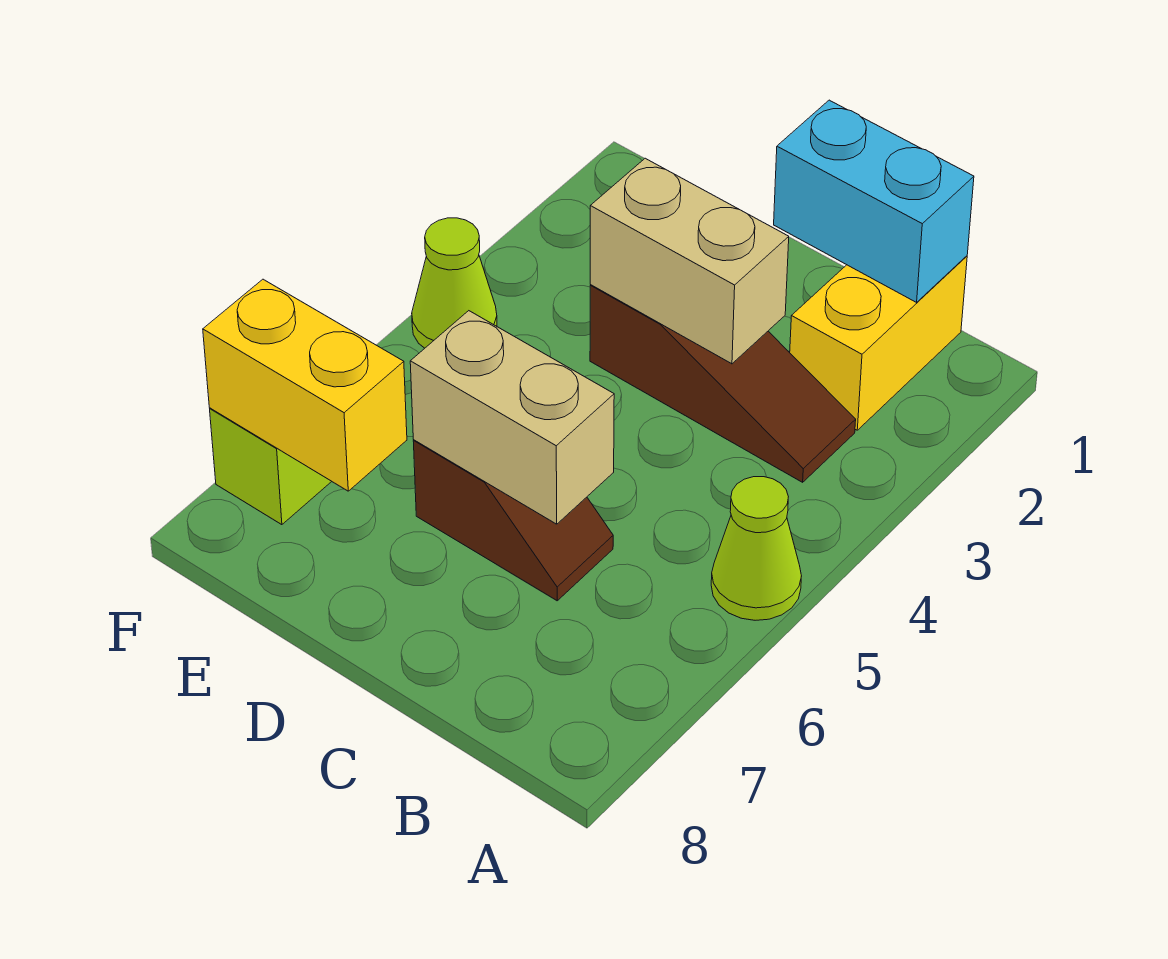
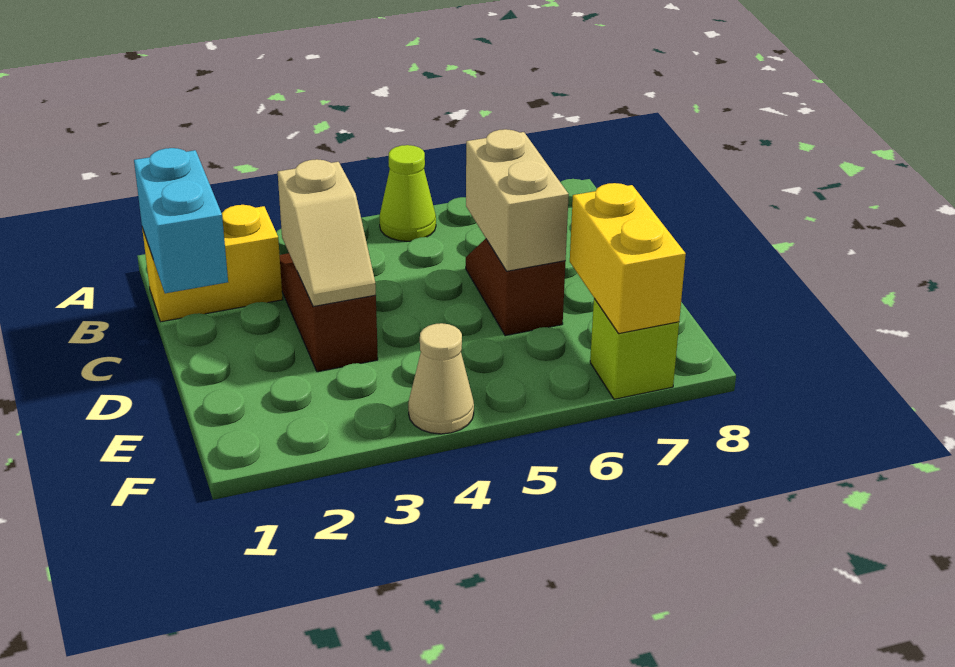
tan brick C3:D3 level 2 -> tan slope C3:D3 level 2 top C
lime cone F4 level 1 -> tan cone F4 level 1

